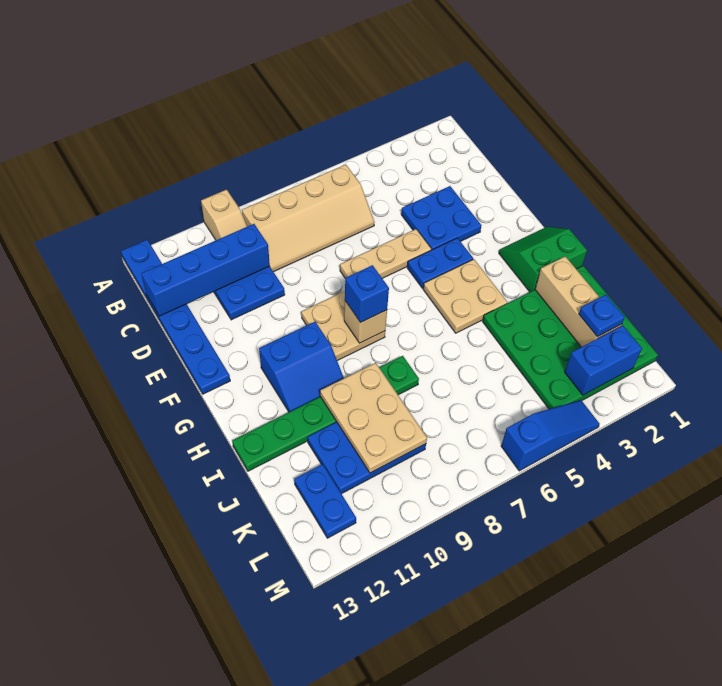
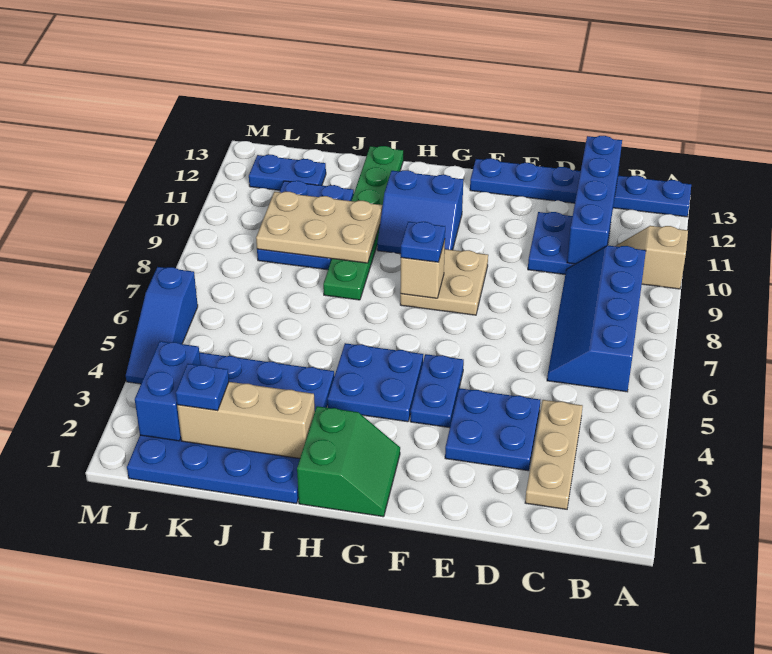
tan slope B6:C9 level 1 top B -> blue slope B6:C9 level 1 top B
tan plate E5:E7 level 1 -> tan plate C2:C4 level 1
tan plate G4:H5 level 1 -> blue plate G4:H5 level 1
blue brick G8 level 3 -> blue plate G8 level 3
blue slope G10:H11 level 1 top G -> blue slope G10:H11 level 1 top 11
green plate I1:L4 level 1 -> blue plate I1:L4 level 1

